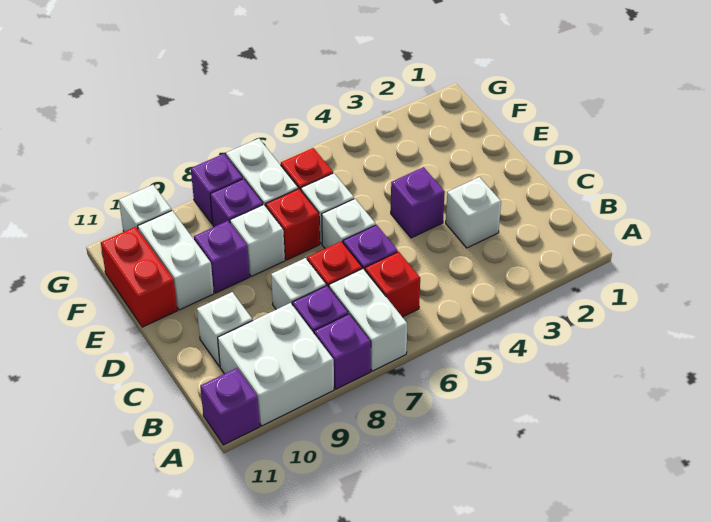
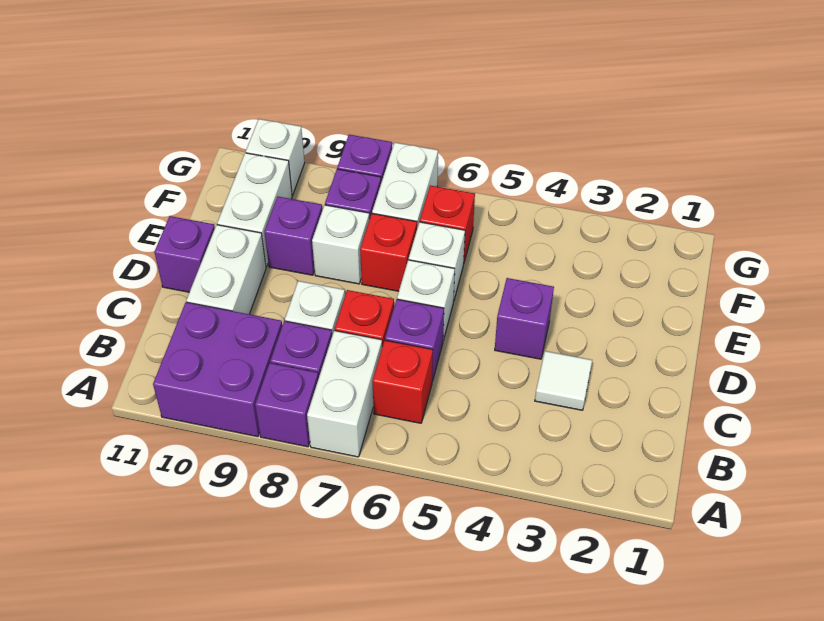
white brick A9:B10 level 1 -> purple brick A9:B10 level 1
purple brick A11 level 1 -> purple brick D11 level 1
white brick C3 level 1 -> white tile C3 level 1
white brick C10 level 1 -> white brick C10:D10 level 1
red brick E11:F11 level 1 -> none

